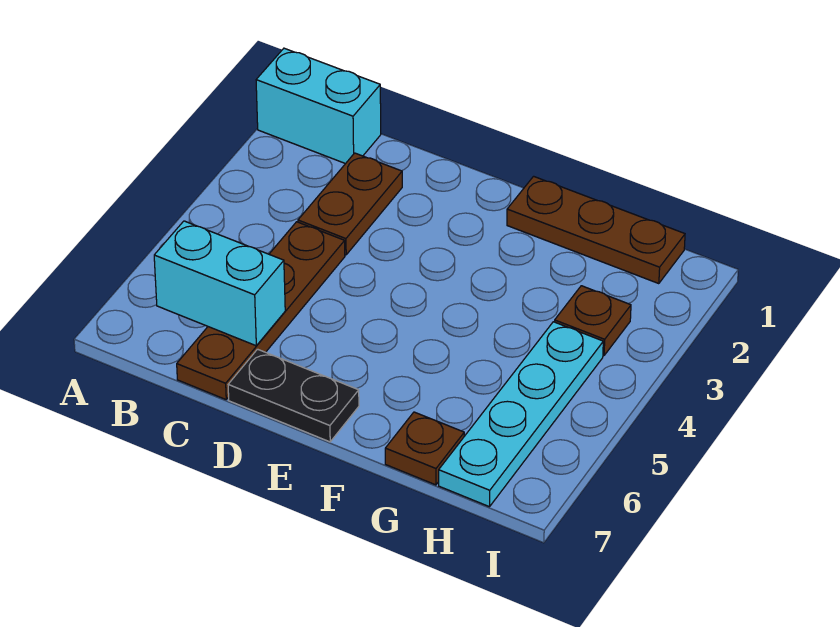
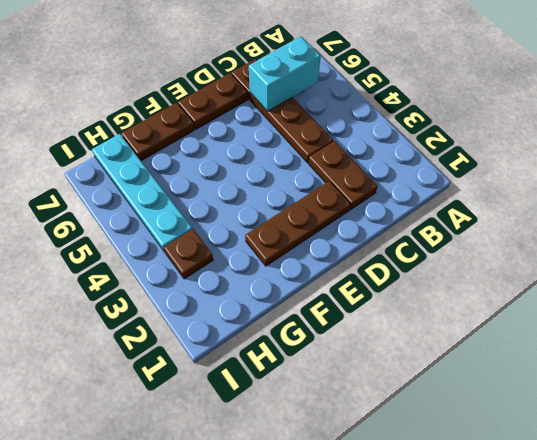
cyan brick A1:B1 level 1 -> none
black plate D7:E7 level 1 -> brown plate D7:E7 level 1
brown plate F1:H1 level 1 -> brown plate D2:F2 level 1
brown plate G7 level 1 -> brown plate F7:G7 level 1

